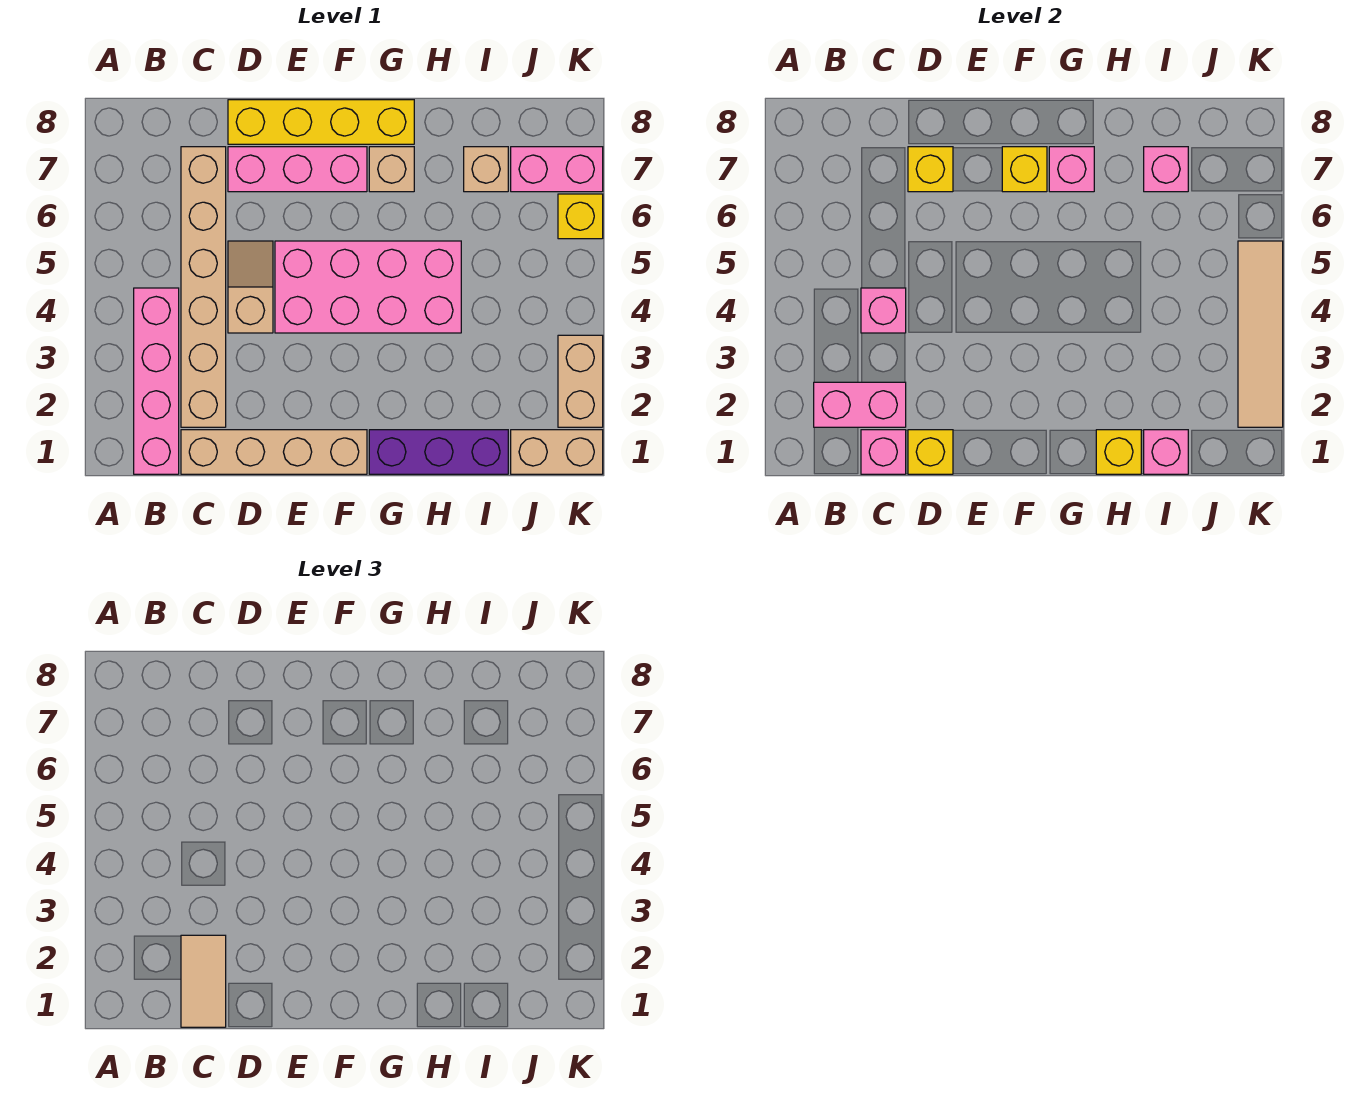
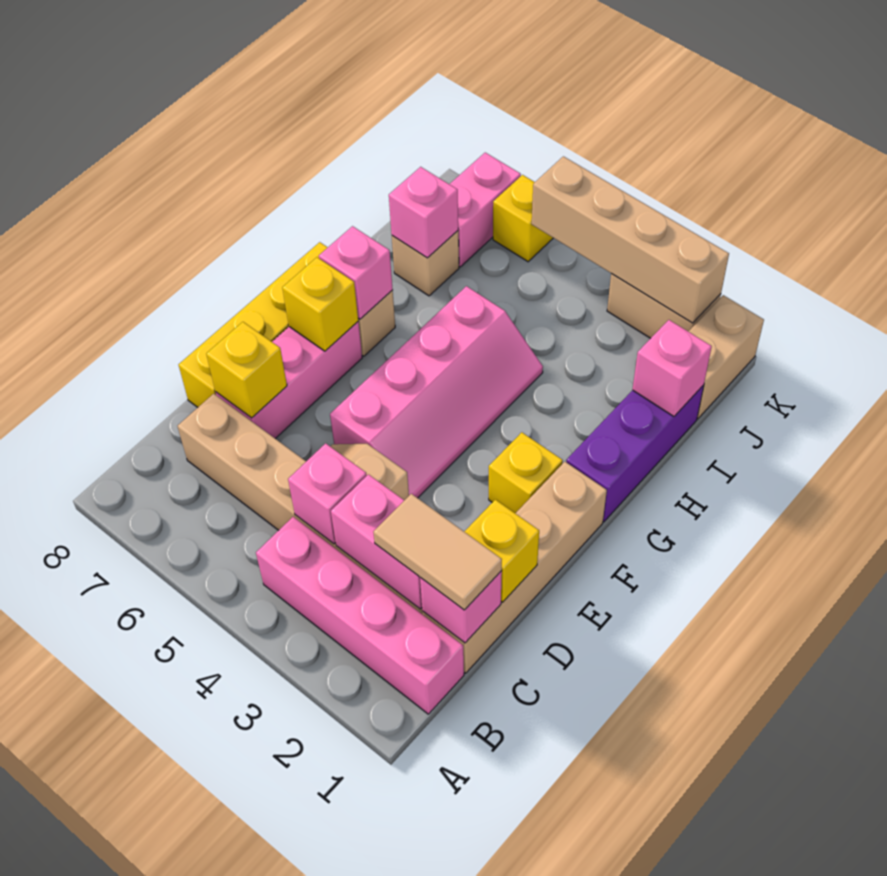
pink brick B2:C2 level 2 -> pink brick C2:C3 level 2
pink brick E4:H5 level 1 -> pink slope E4:H5 level 1 top 5
yellow brick H1 level 2 -> yellow brick F2 level 1
tan tile K2:K5 level 2 -> tan brick K2:K5 level 2

